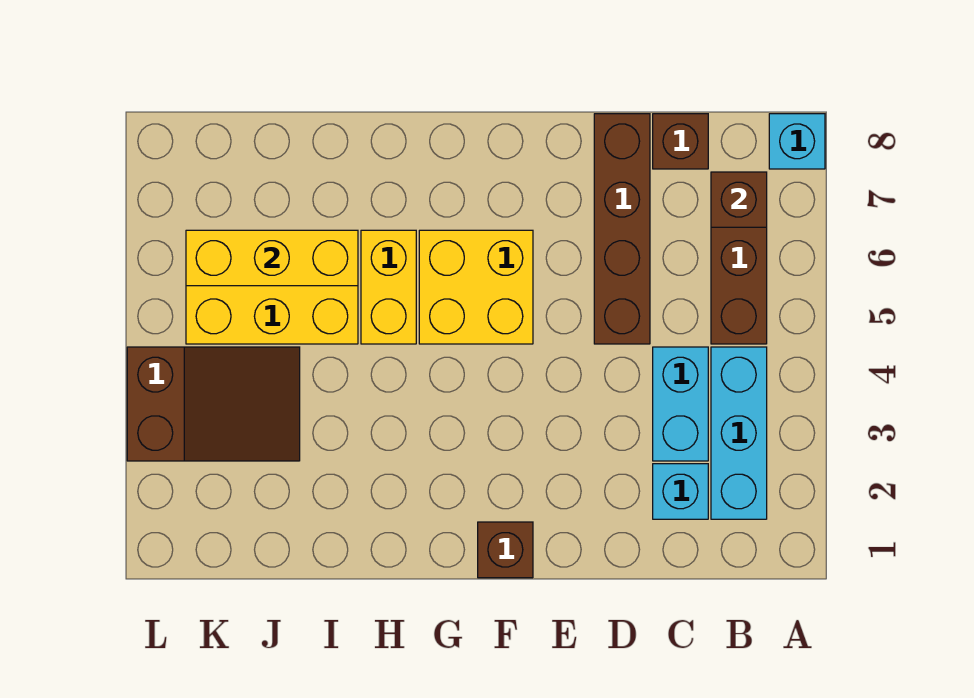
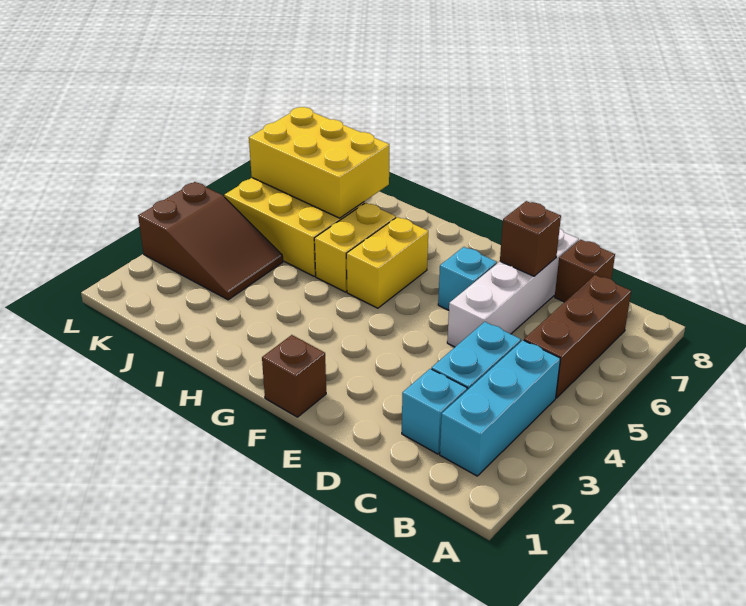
cyan brick A8 level 1 -> cyan brick E6 level 1
brown brick B7 level 2 -> brown brick D7 level 2
brown brick D5:D8 level 1 -> white brick D5:D8 level 1
yellow brick F5:G6 level 1 -> yellow brick G5:G6 level 1
yellow brick I6:K6 level 2 -> yellow brick I6:K7 level 2

